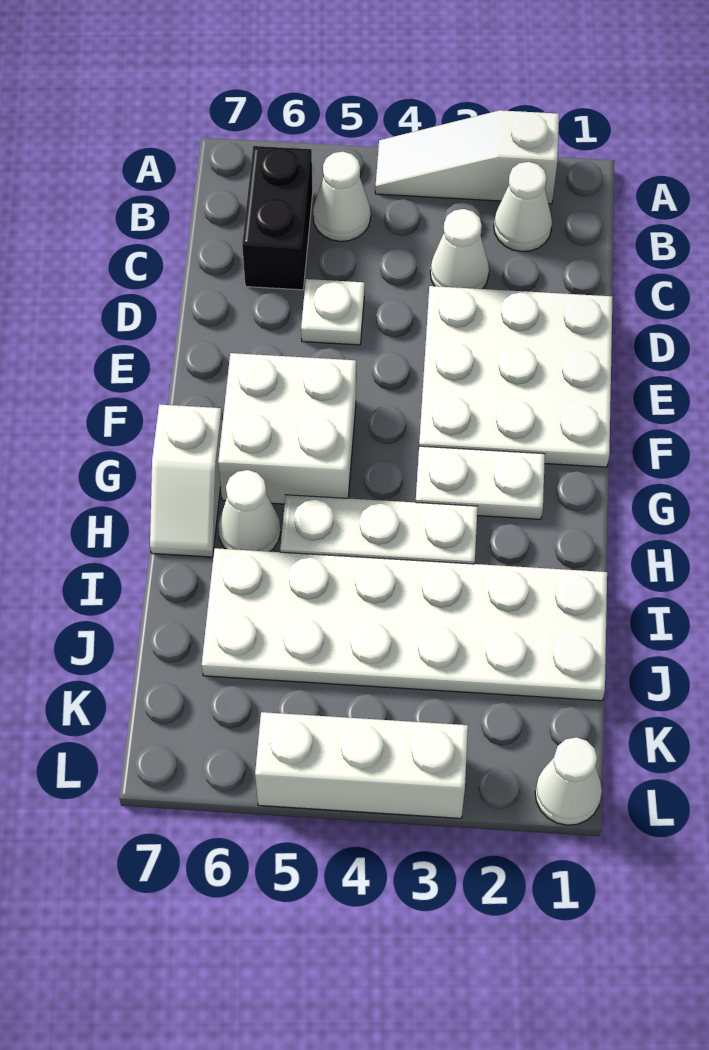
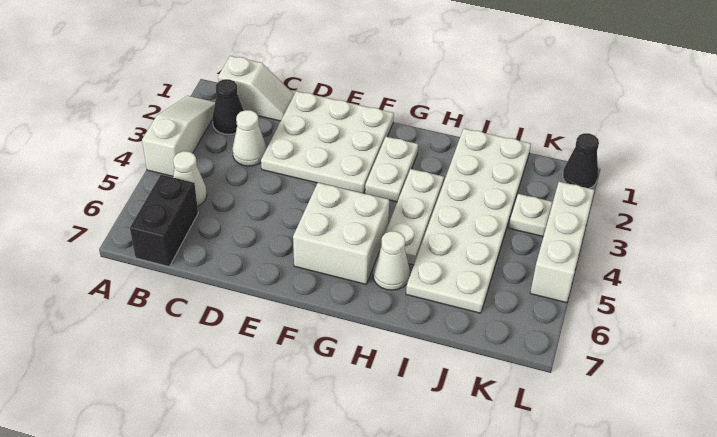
white slope A2:A4 level 1 top 2 -> white slope A2:A4 level 1 top 4
white cone B2 level 1 -> black cone B2 level 1
black brick B6:C6 level 1 -> black brick B6:B7 level 1
white plate D5 level 1 -> white plate K3 level 1
white slope G7:H7 level 1 top G -> white slope B1:C1 level 1 top B
white cone L1 level 1 -> black cone L1 level 1

